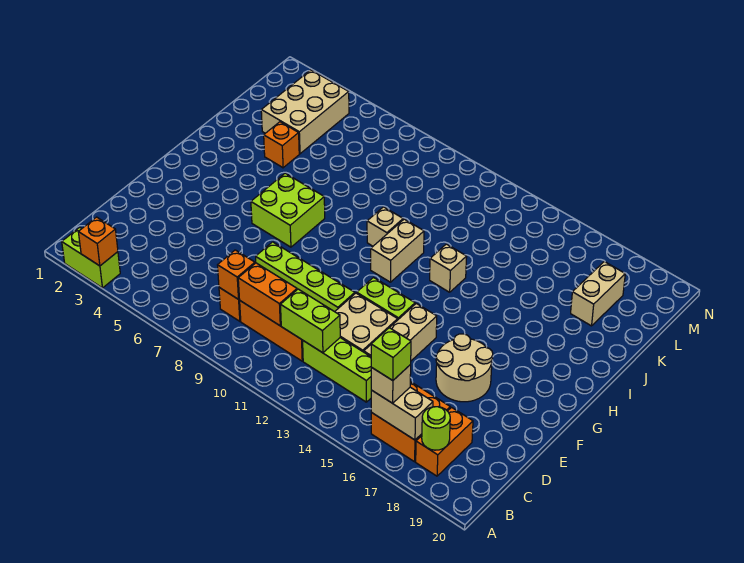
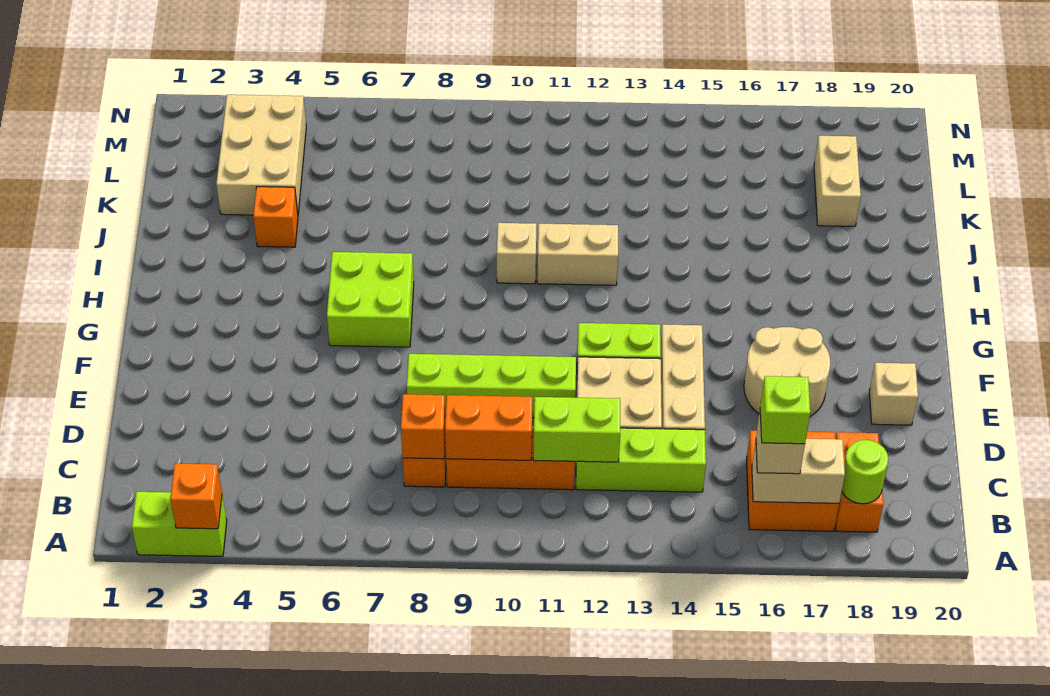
tan brick H11:I11 level 1 -> tan brick I11:I12 level 1
tan brick I13 level 1 -> tan brick E19 level 1

